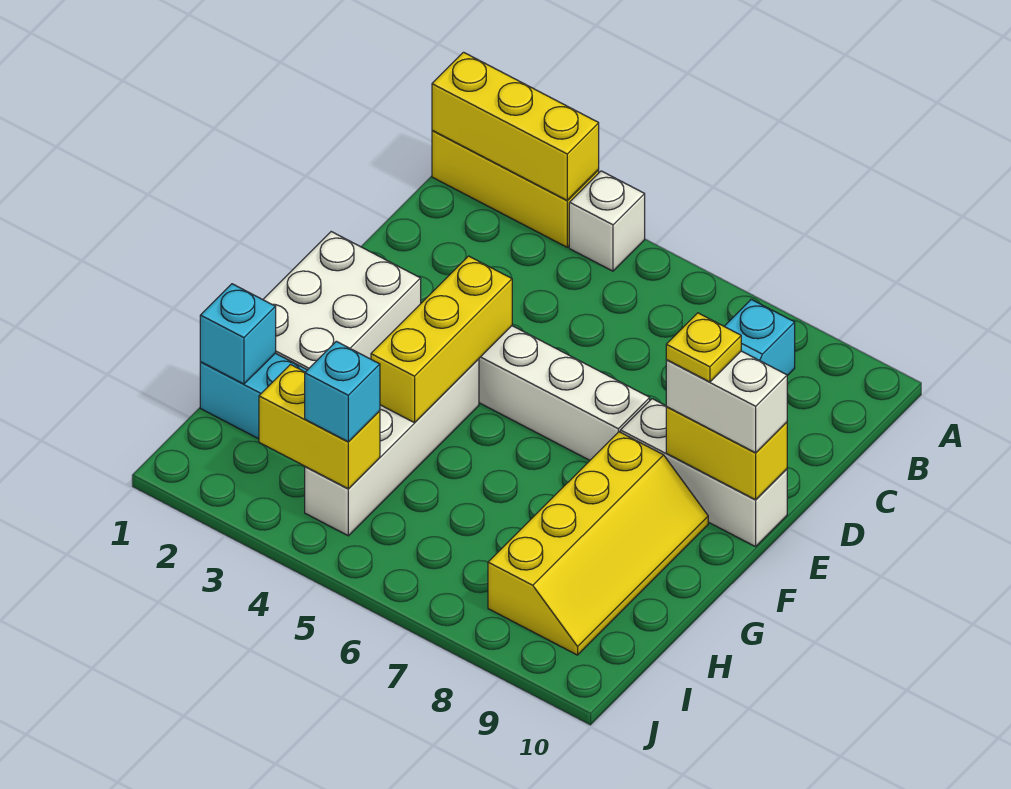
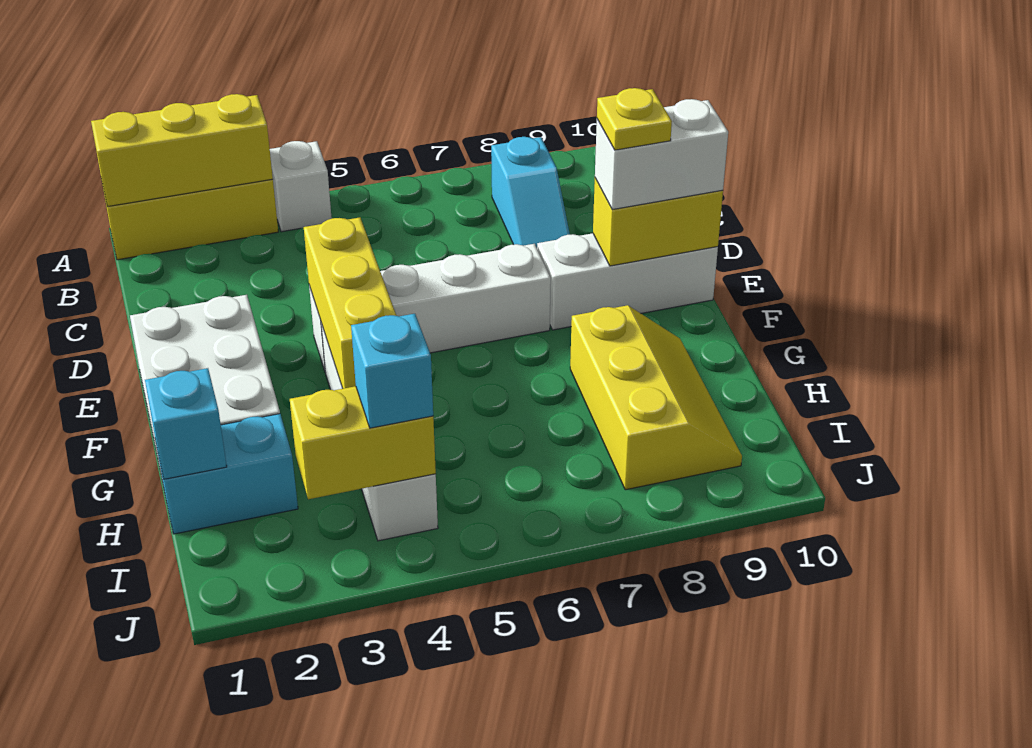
yellow slope F8:I9 level 1 top 8 -> yellow slope G8:I9 level 1 top 8

